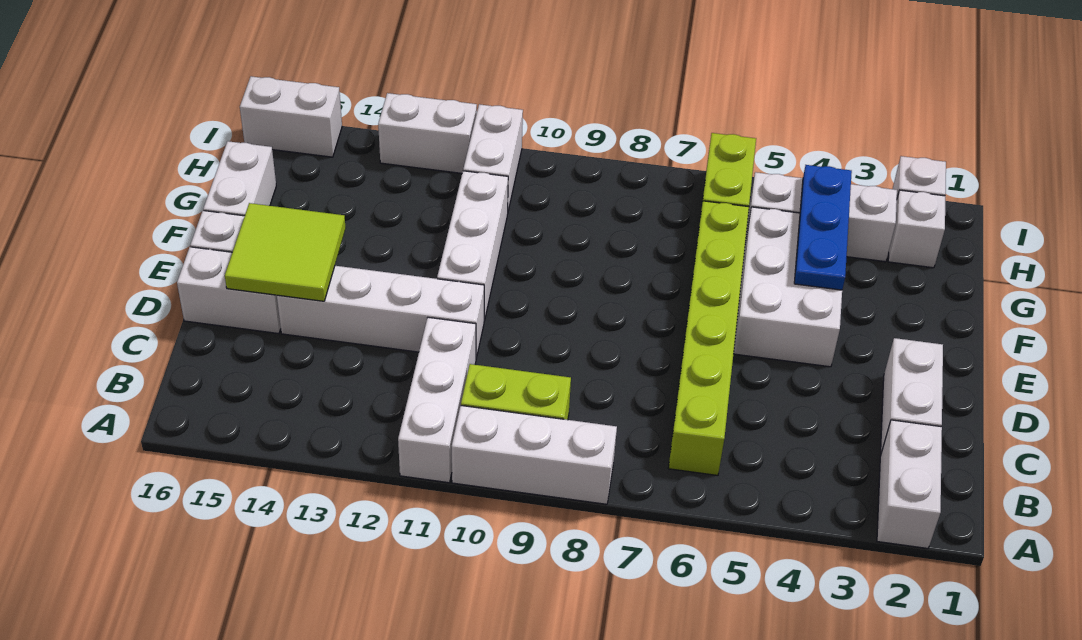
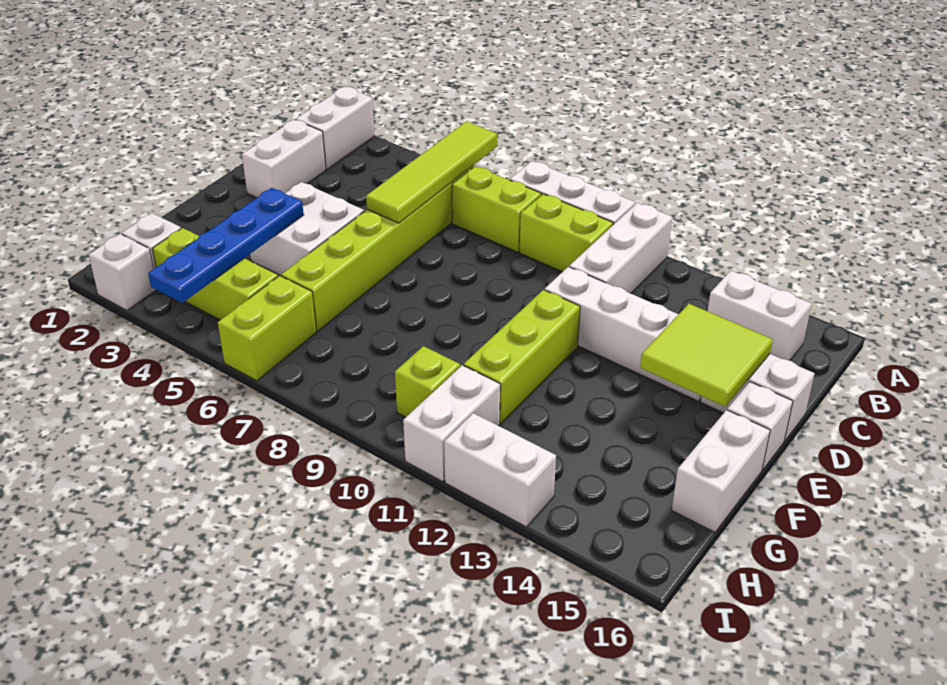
none -> lime tile A6:D6 level 2
none -> lime brick B7:B8 level 1
white brick E4:G5 level 1 -> white brick E4:F5 level 1
white brick E11:G11 level 1 -> lime brick E11:G11 level 1
blue plate F4:H4 level 2 -> blue plate F4:I4 level 2
white brick H3:H5 level 1 -> lime brick H3:H5 level 1
none -> lime brick H10 level 1
white brick I15:I16 level 1 -> white brick B14:B15 level 1

